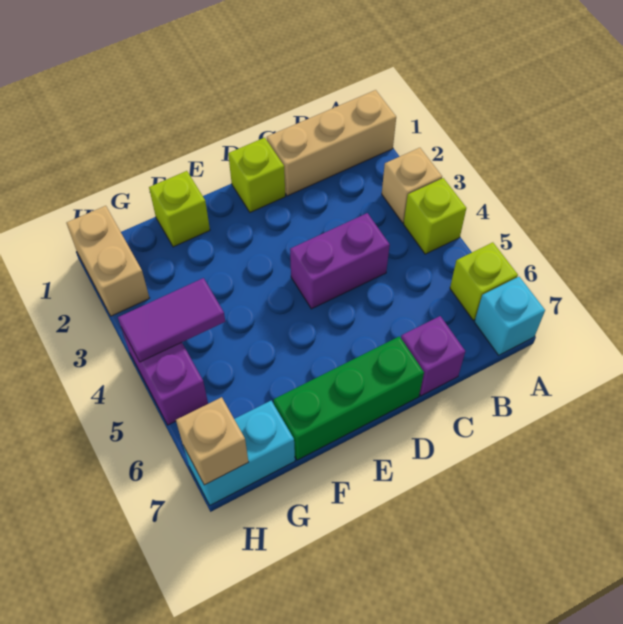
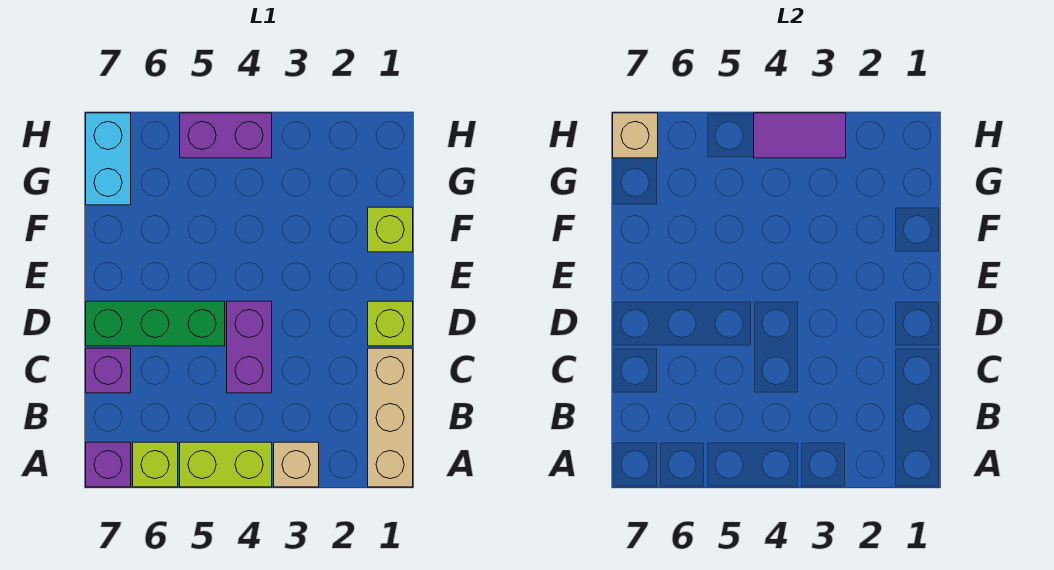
lime brick A4 level 1 -> lime brick A4:A5 level 1
cyan brick A7 level 1 -> purple brick A7 level 1
green brick D7:F7 level 1 -> green brick D5:D7 level 1
purple tile G4:H4 level 2 -> purple tile H3:H4 level 2
tan brick H1:H2 level 1 -> none

